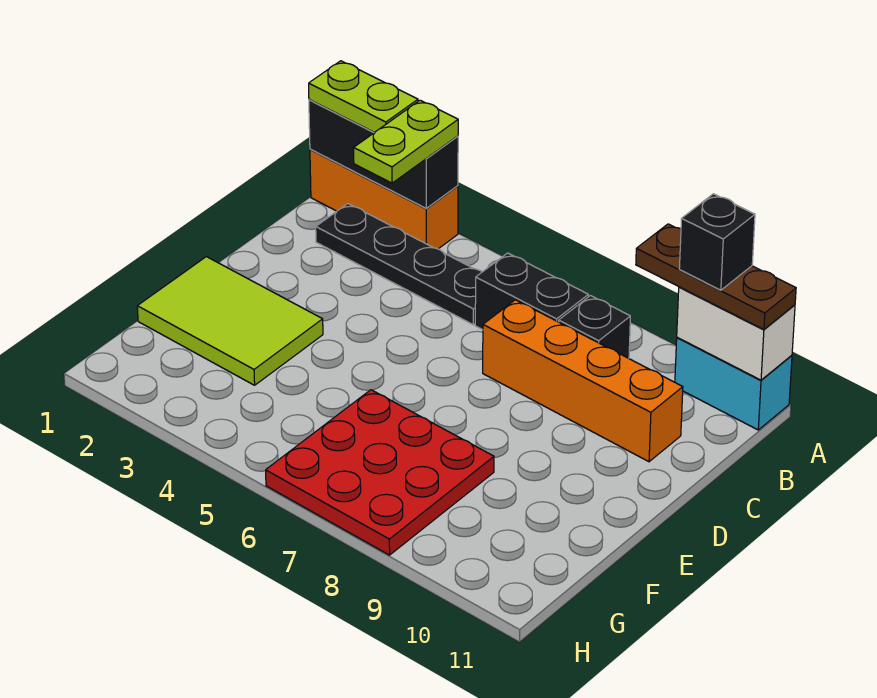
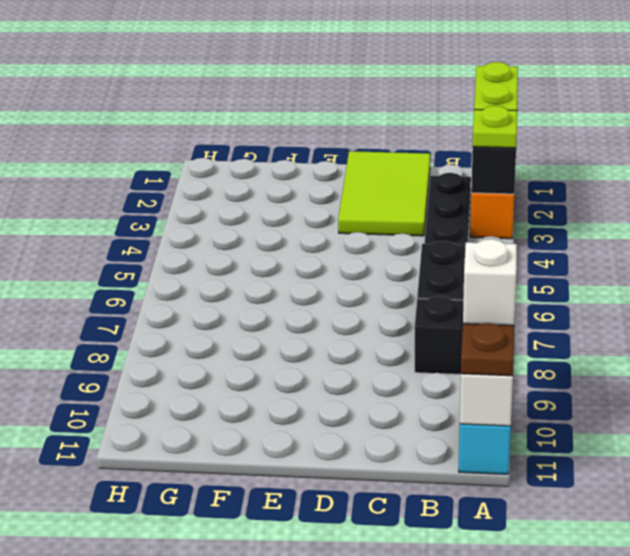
lime plate A3:B3 level 3 -> lime plate A3 level 3
black brick A10 level 4 -> white brick A10 level 4
orange brick C7:C10 level 1 -> none
lime tile E1:F3 level 1 -> lime tile C1:D3 level 1
red plate F6:H8 level 1 -> none

